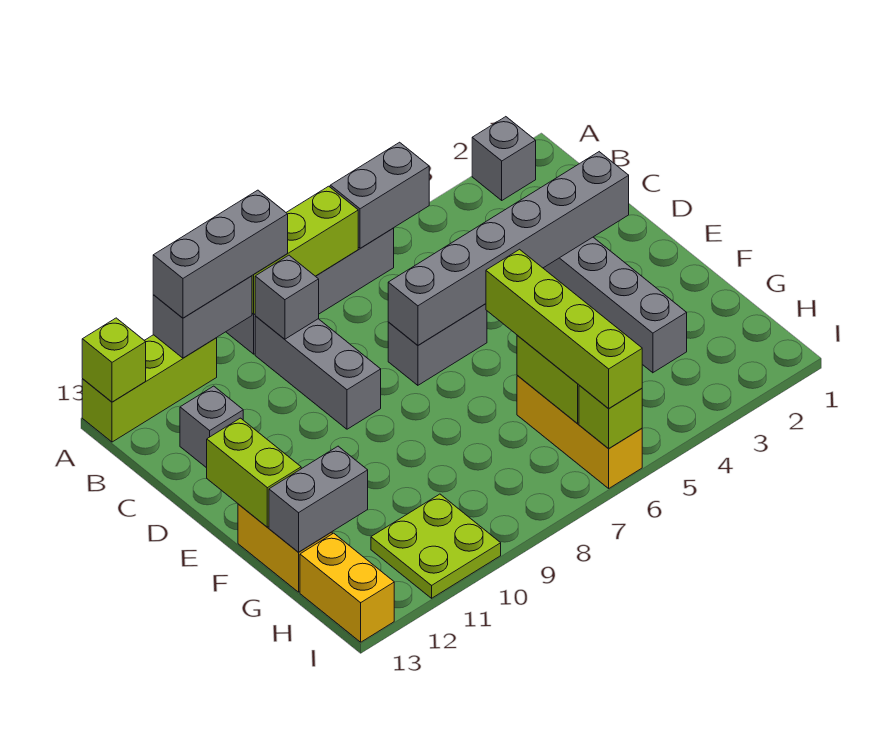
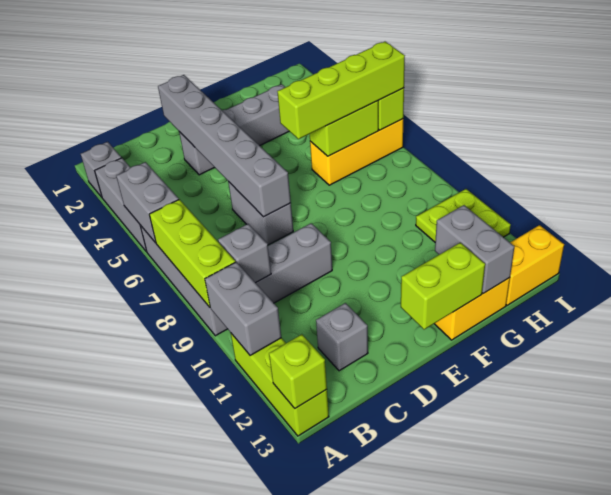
grey brick A9:A11 level 3 -> grey brick A3:A5 level 1

